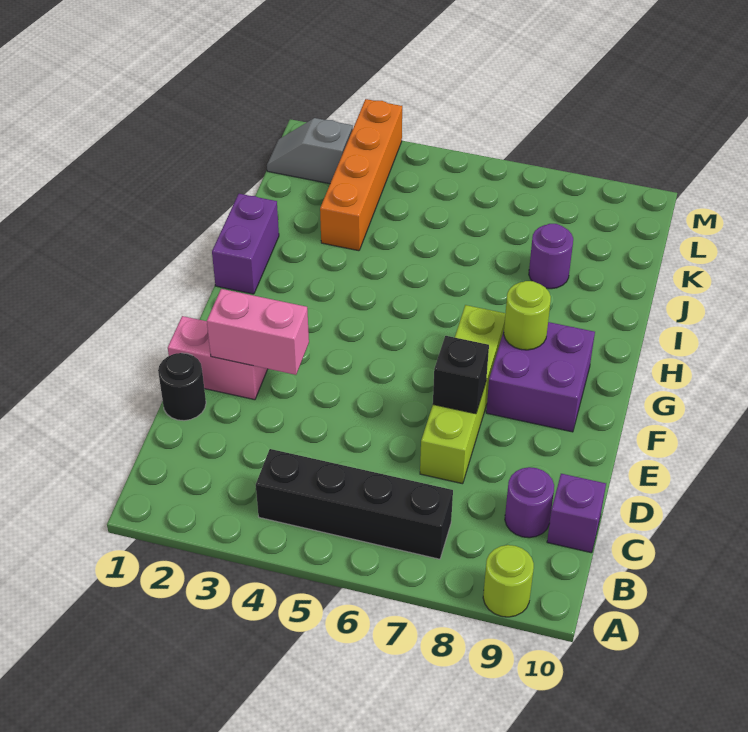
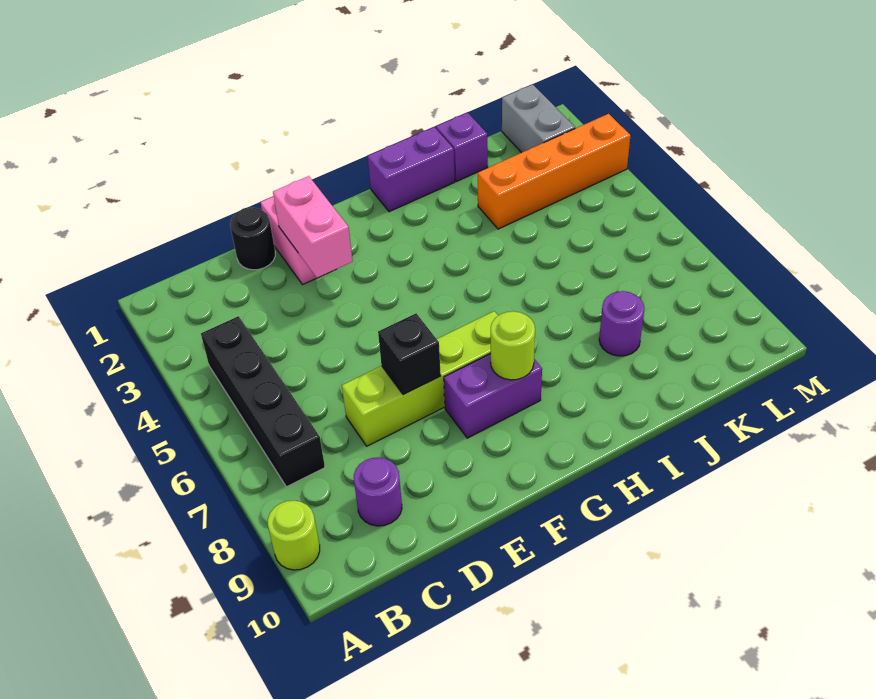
purple brick C10 level 1 -> purple brick J1 level 1
purple brick F8:G9 level 1 -> purple brick F8:G8 level 1
grey slope L1:L2 level 1 top 2 -> grey brick L1:L2 level 1

